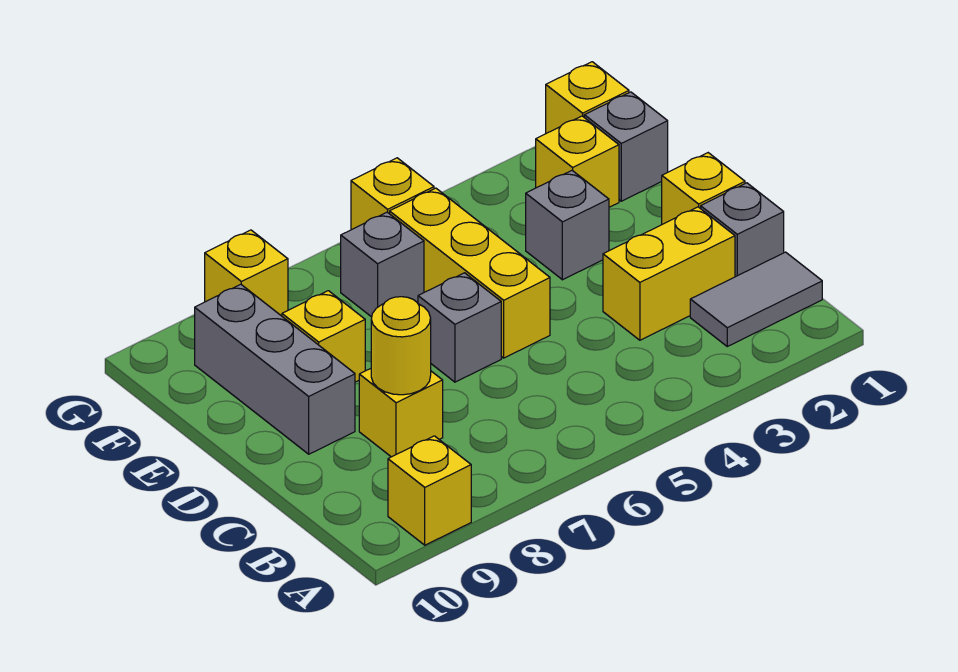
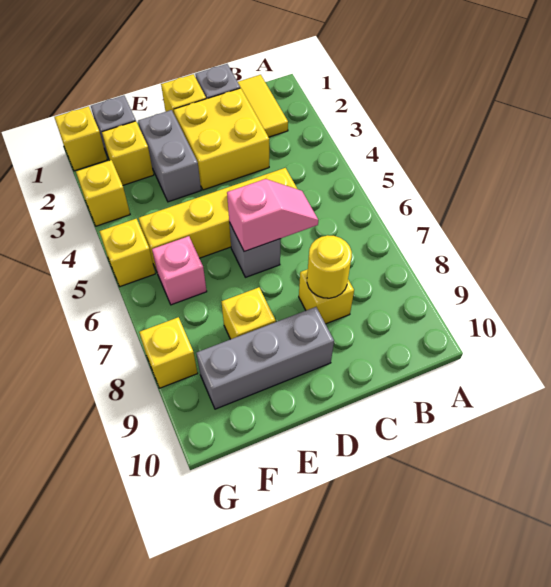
yellow brick A9 level 1 -> yellow brick G3 level 1
grey tile B1:B2 level 1 -> yellow tile B1:B2 level 1
yellow brick C2:C3 level 1 -> yellow brick C2:D3 level 1
none -> pink slope C6:D6 level 2 top D
yellow brick D5:F5 level 1 -> yellow brick C5:F5 level 1
grey brick E3 level 1 -> grey brick E2:E3 level 1
grey brick F6 level 1 -> pink brick F6 level 1

